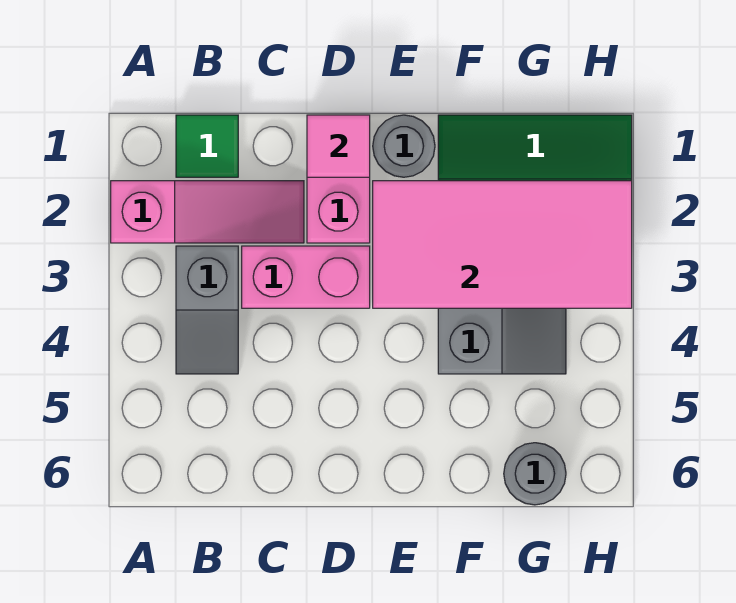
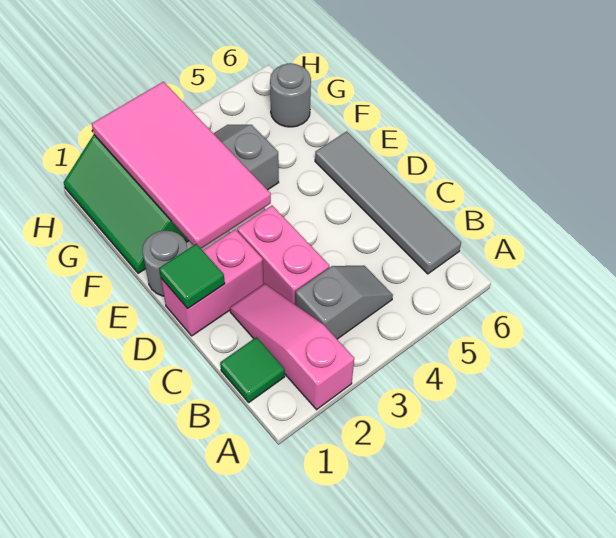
none -> grey tile B6:E6 level 1
pink tile D1 level 2 -> green tile D1 level 2

